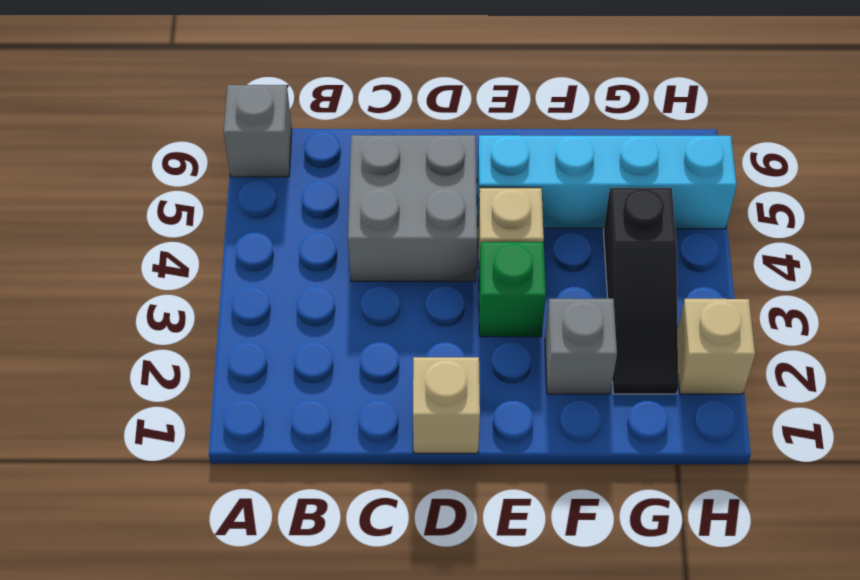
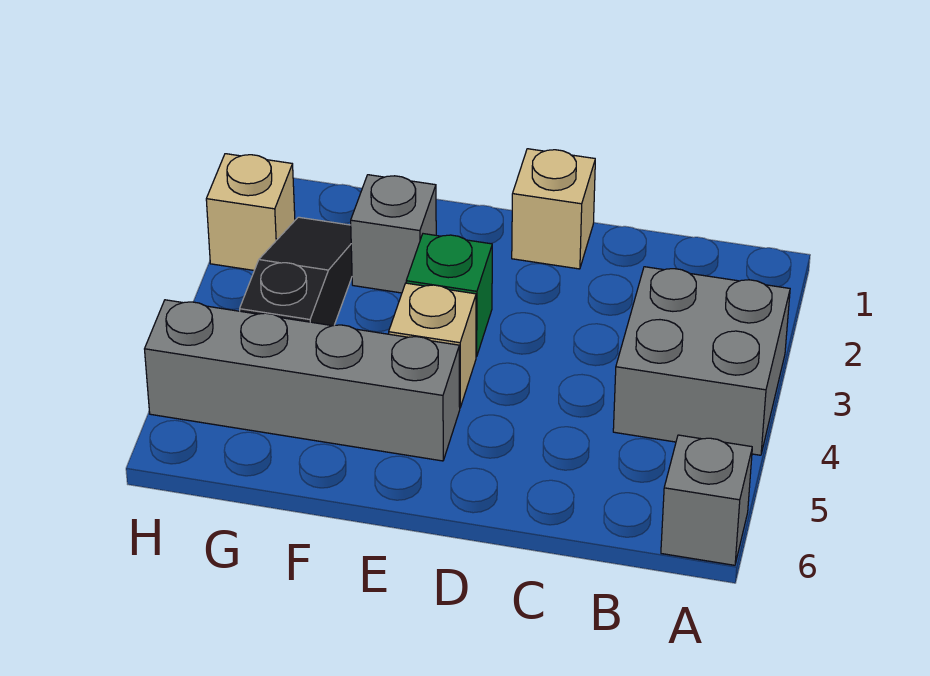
grey brick C4:D5 level 1 -> grey brick A3:B4 level 1
cyan brick E5:H5 level 1 -> grey brick E5:H5 level 1

